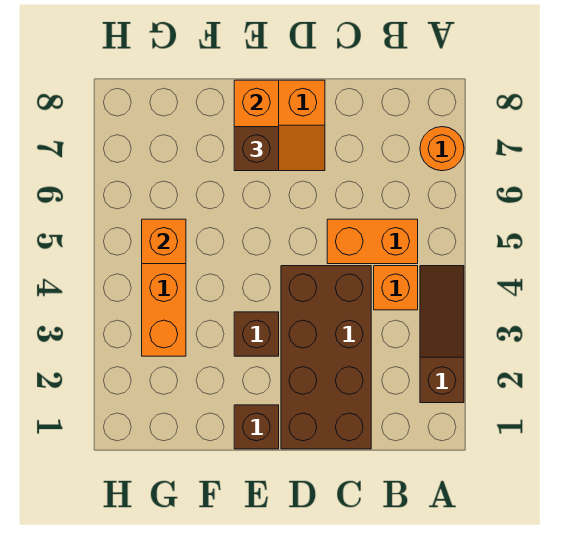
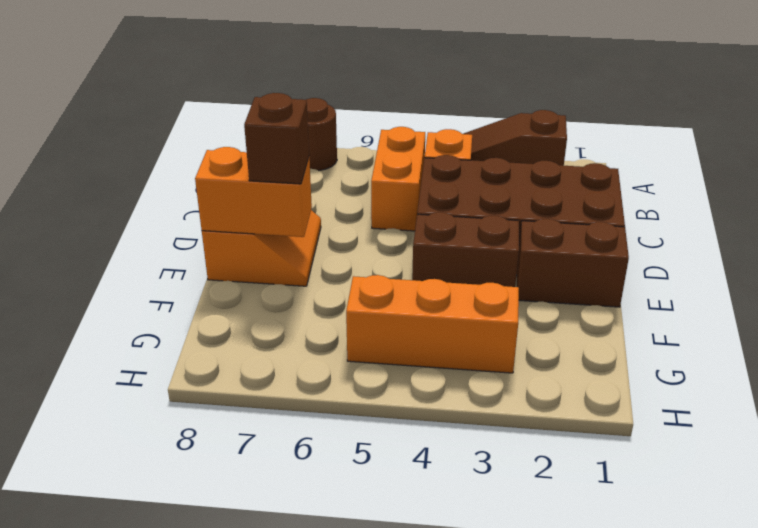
orange round brick A7 level 1 -> brown round brick A7 level 1
brown brick E1 level 1 -> brown brick E1:E2 level 1
brown brick E3 level 1 -> brown brick E3:E4 level 1
orange brick G5 level 2 -> none

